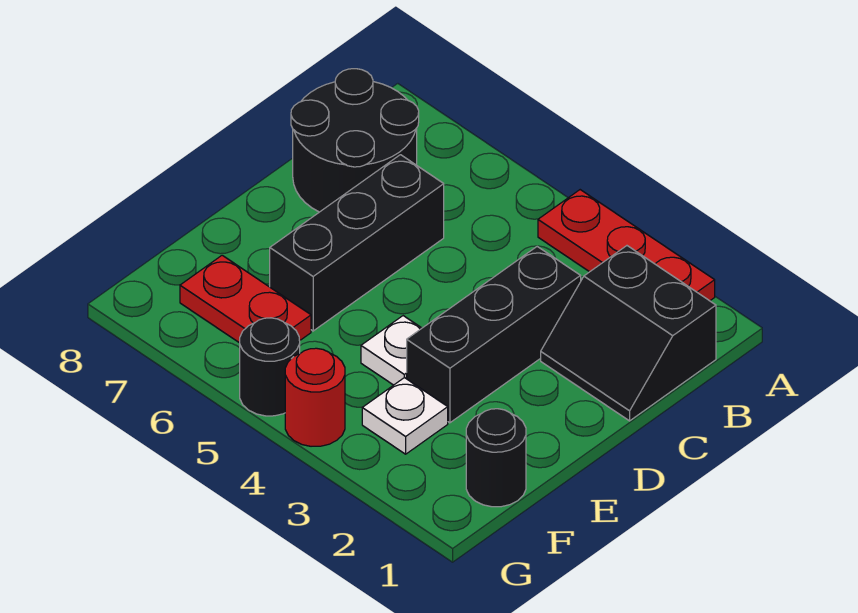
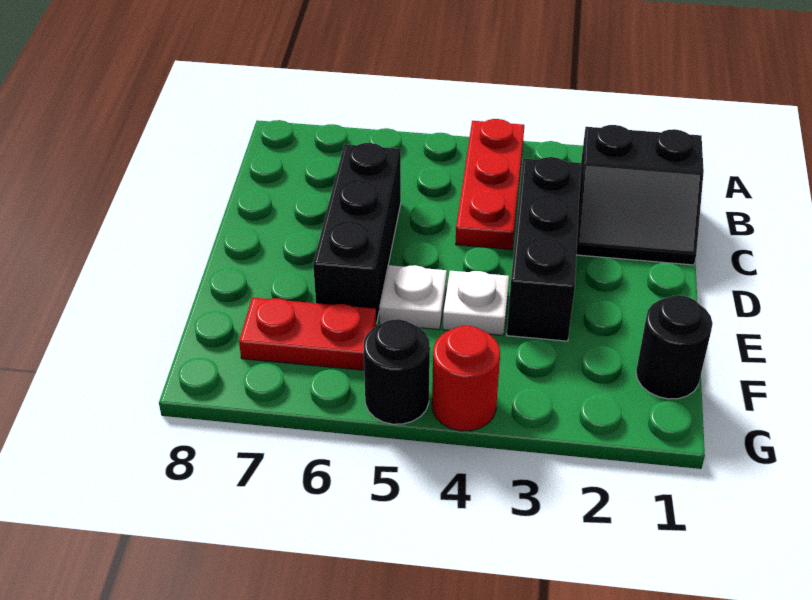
red plate A2:A4 level 1 -> red plate A4:C4 level 1
black round brick B7:C8 level 1 -> none
white plate F3 level 1 -> white plate E5 level 1

